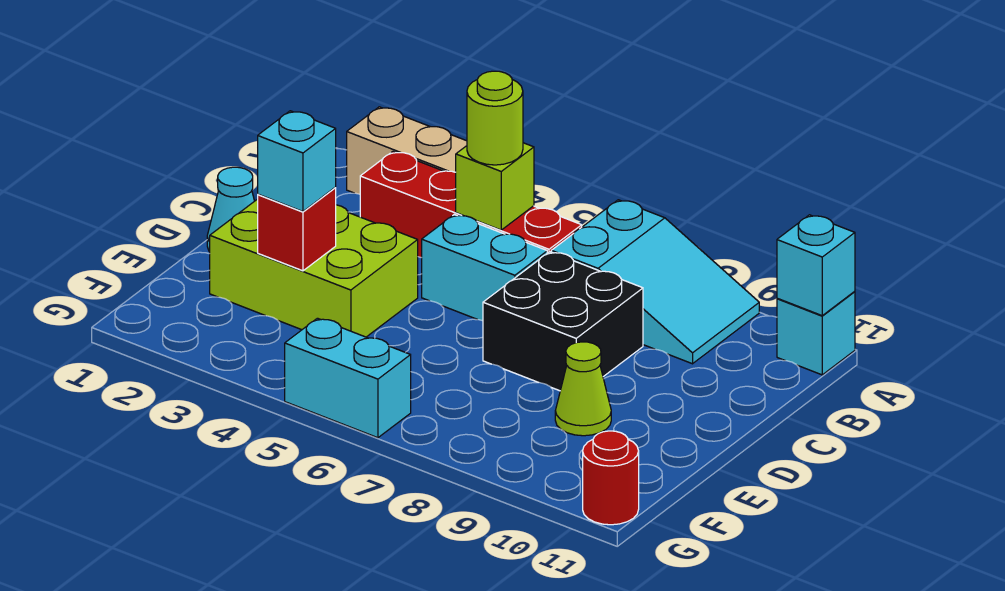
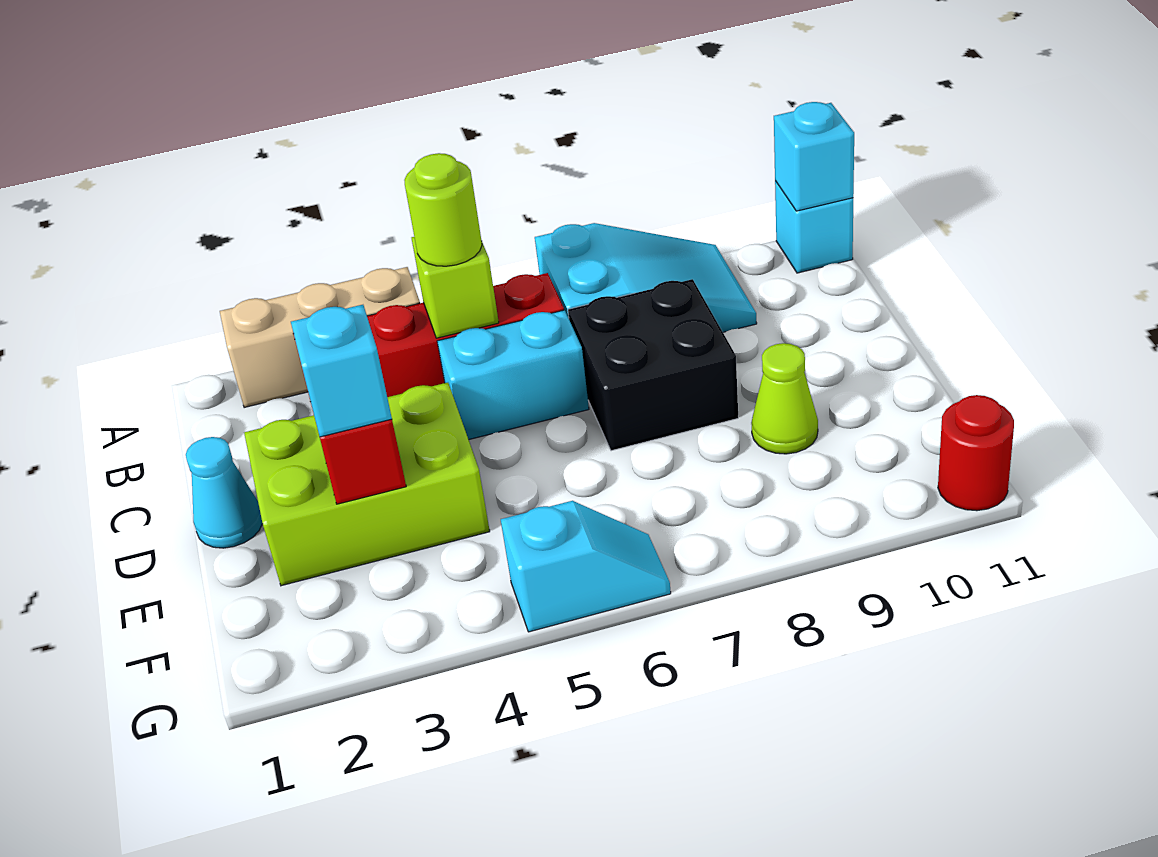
cyan brick G5:G6 level 1 -> cyan slope G5:G6 level 1 top 5

